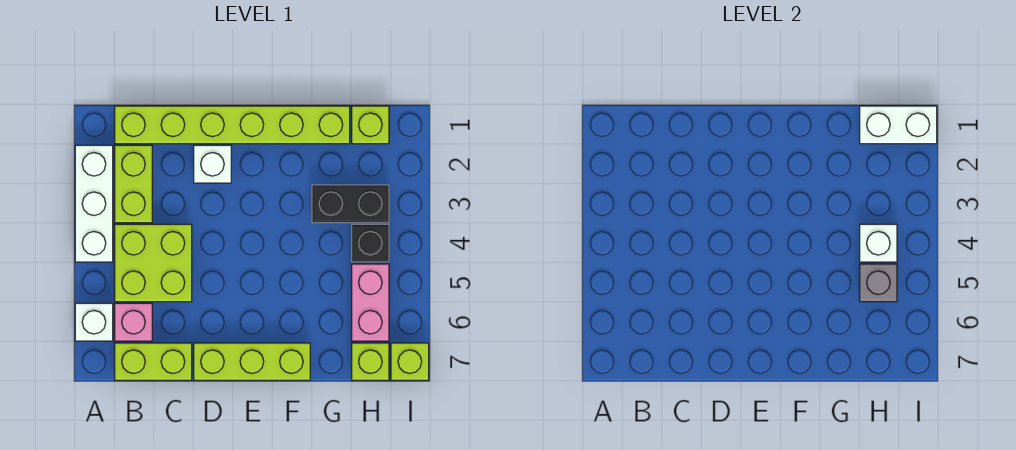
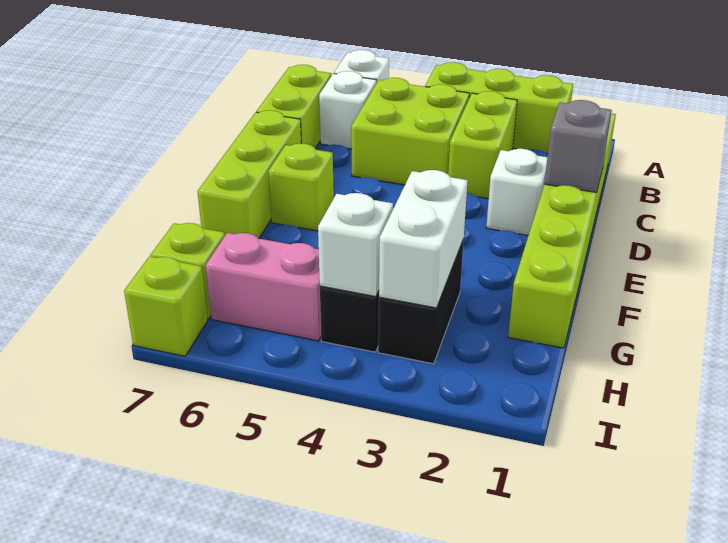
white brick A2:A4 level 1 -> lime brick A2:A4 level 1
lime brick B2:B3 level 1 -> lime brick B3:C3 level 1
pink brick B6 level 1 -> white brick B6 level 1
lime brick H1 level 1 -> lime brick E6 level 1
white brick H1:I1 level 2 -> white brick G3:H3 level 2
grey brick H5 level 2 -> grey brick D1 level 2

